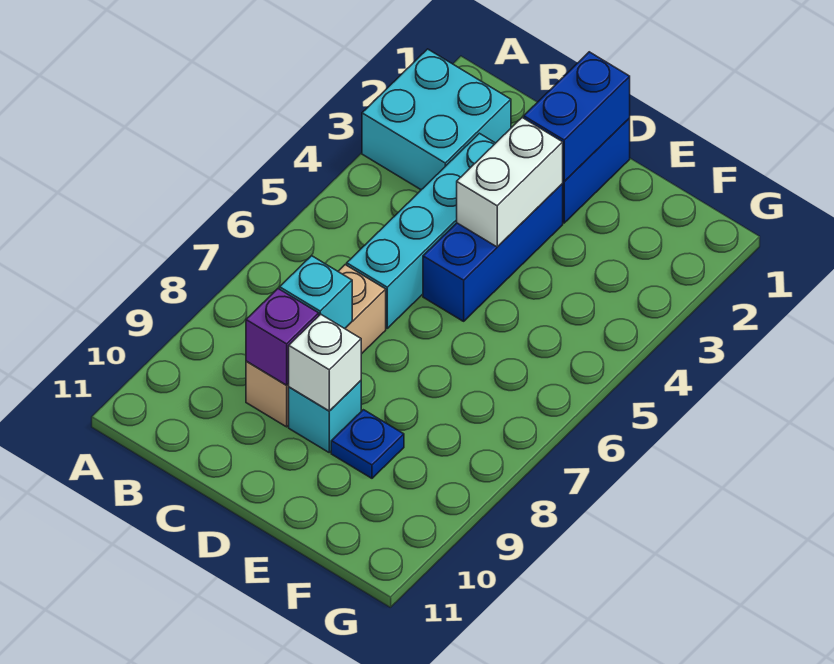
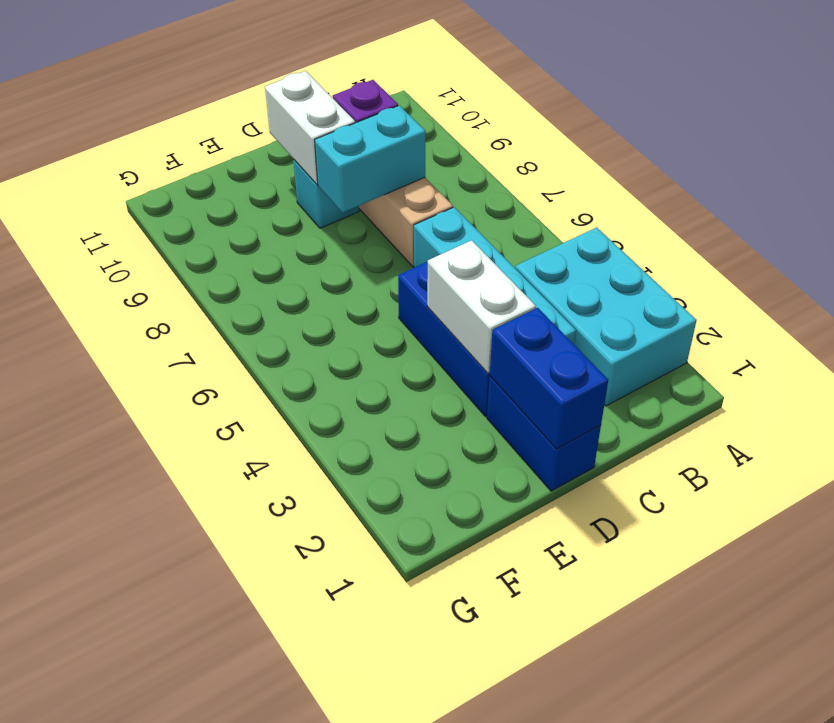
cyan brick A2:B3 level 1 -> cyan brick A2:B4 level 1
cyan brick C8 level 2 -> cyan brick C8:D8 level 2
white brick D9 level 2 -> white brick D9:D10 level 2
blue plate E9 level 1 -> none

